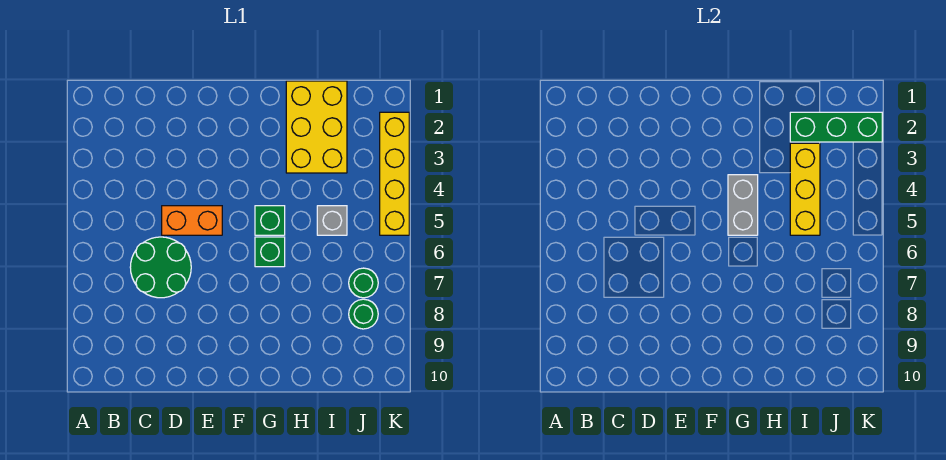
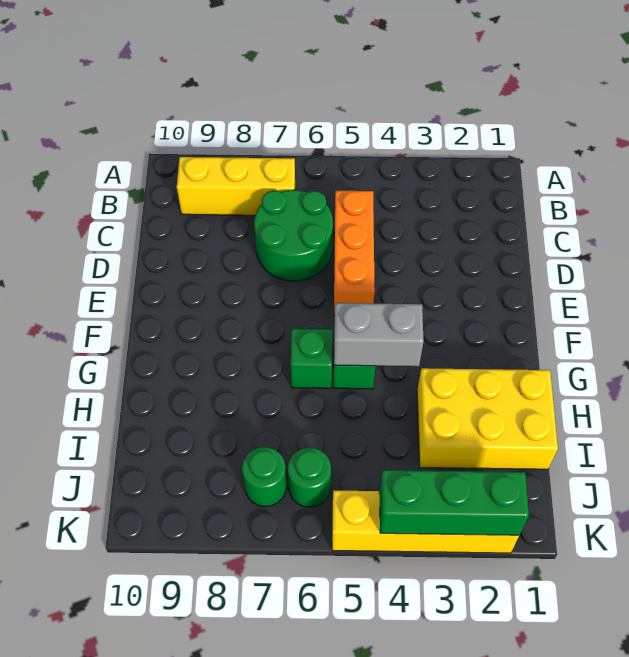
orange brick D5:E5 level 1 -> orange brick C5:E5 level 1
green brick I2:K2 level 2 -> green brick K2:K4 level 2
yellow brick I3:I5 level 2 -> yellow brick B7:B9 level 1
grey brick I5 level 1 -> none
green round brick J8 level 1 -> green round brick J6 level 1

